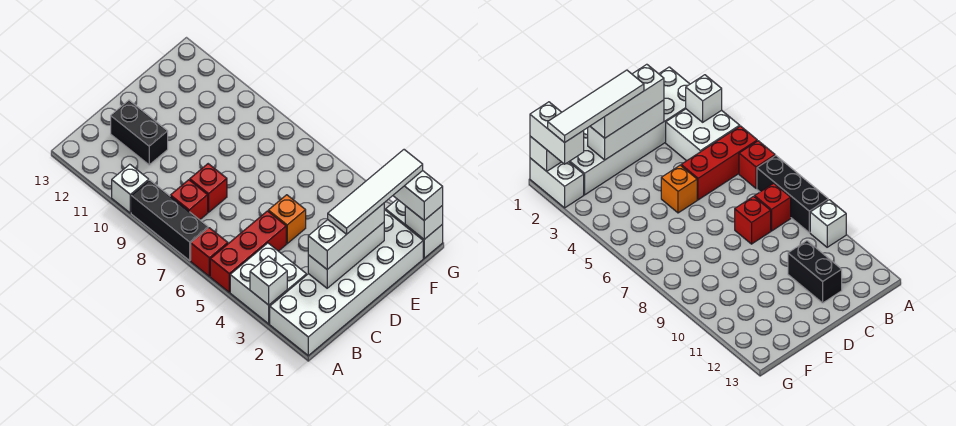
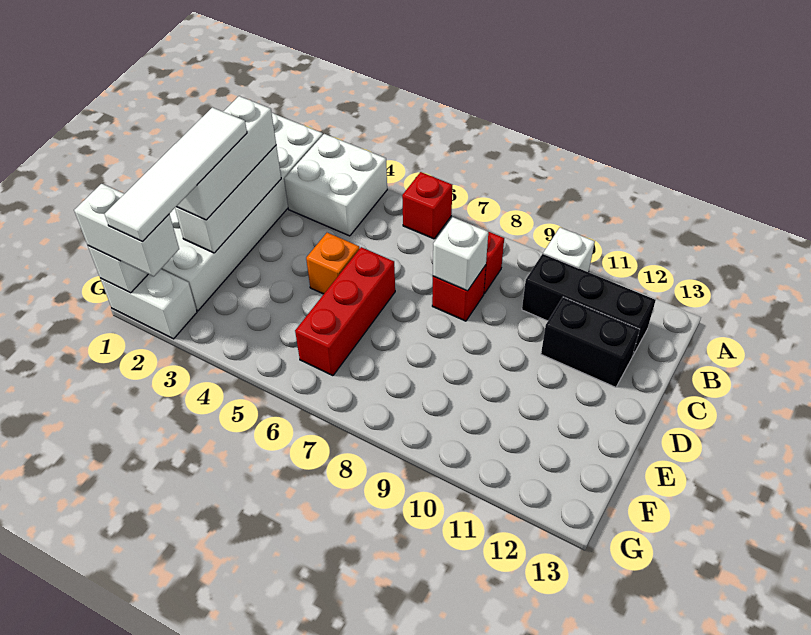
white brick A3 level 2 -> white brick C8 level 2
red brick A5:C5 level 1 -> red brick D6:F6 level 1
black brick A7:A9 level 1 -> black brick B10:B12 level 1

